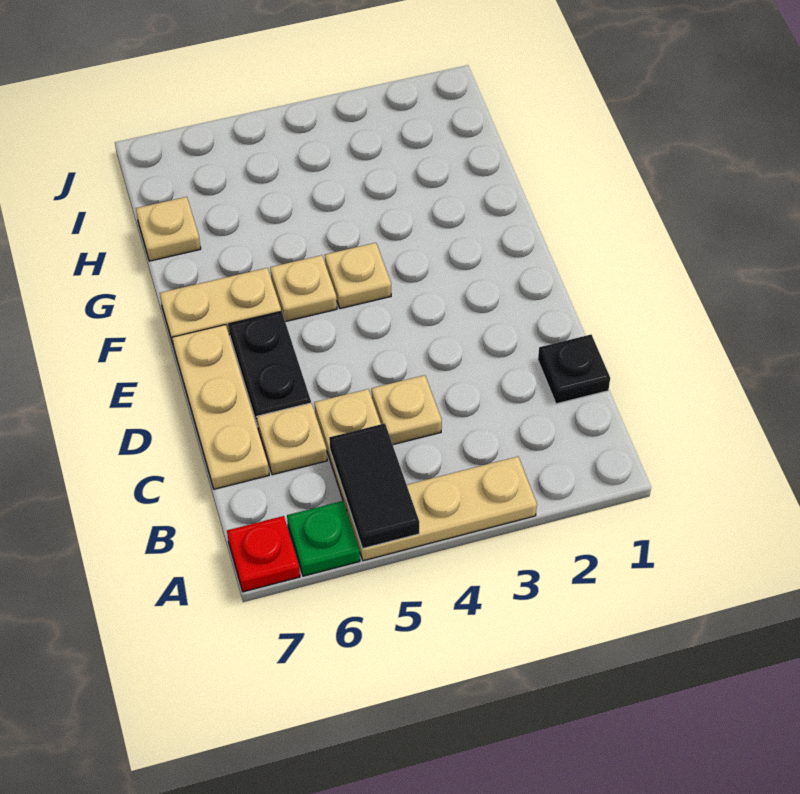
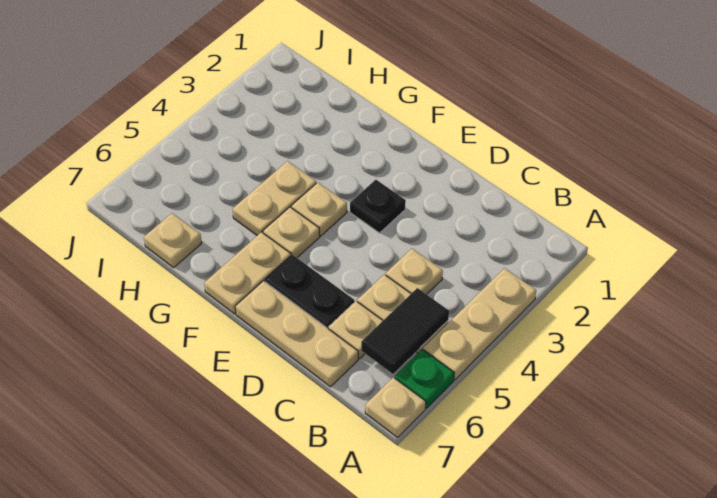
black tile A5:B5 level 2 -> black tile B5:B6 level 2
red plate A7 level 1 -> tan plate A7 level 1
black plate C1 level 1 -> black plate E3 level 1
none -> tan plate G4:G5 level 1

